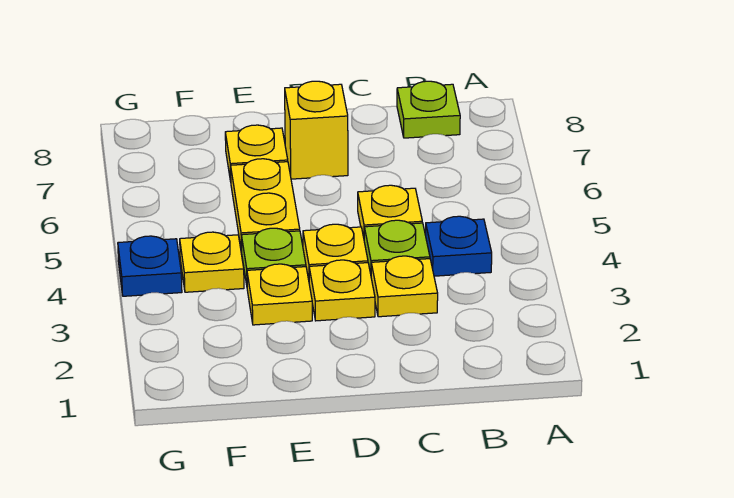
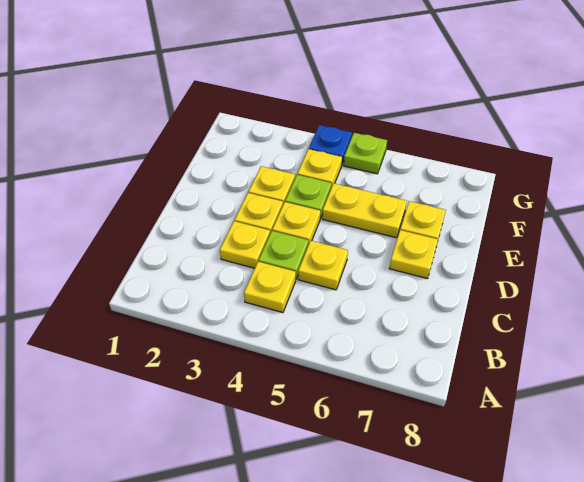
blue plate B4 level 1 -> yellow plate B4 level 1
lime plate B8 level 1 -> lime plate G5 level 1
yellow brick D7 level 1 -> yellow plate D7 level 1

